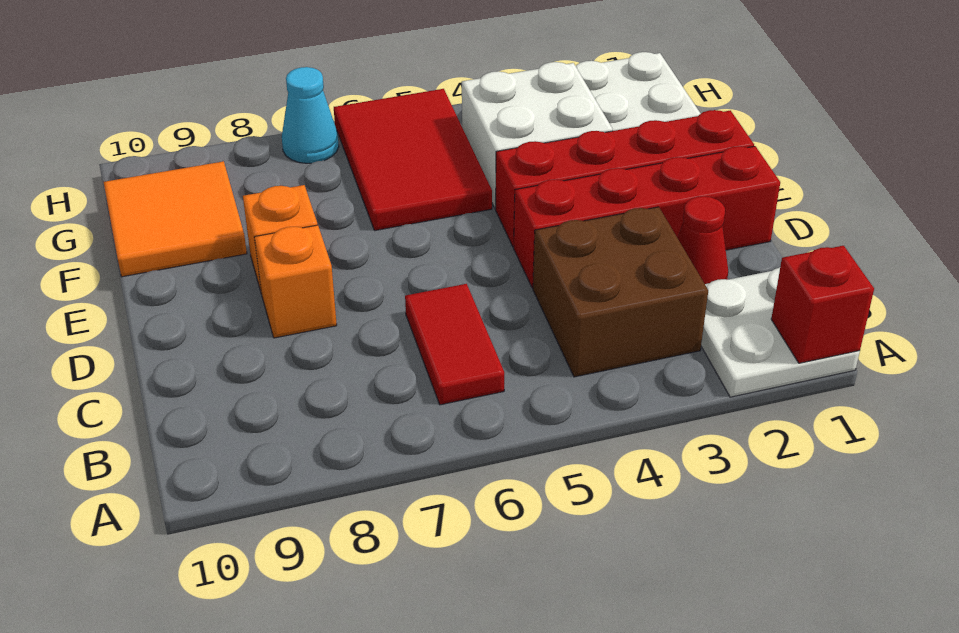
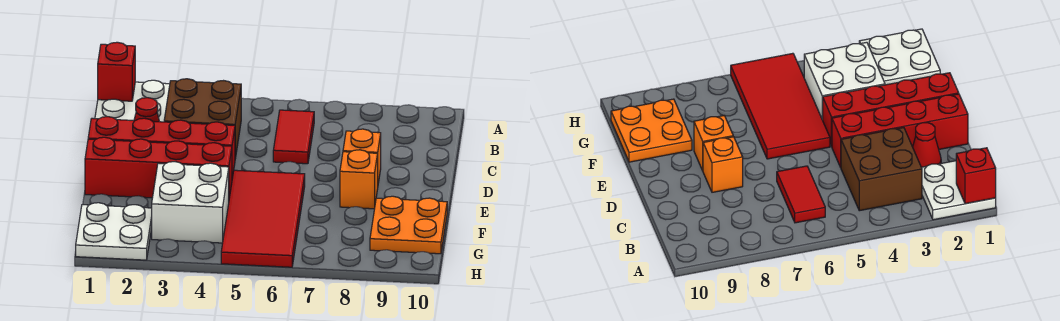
red tile F5:H6 level 1 -> red tile E5:H6 level 1
orange tile F9:G10 level 1 -> orange plate F9:G10 level 1
cyan cone H7 level 1 -> none

